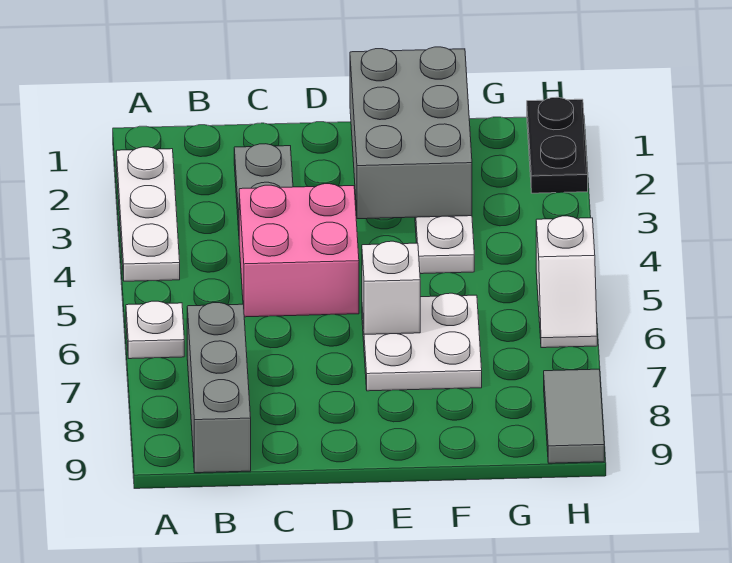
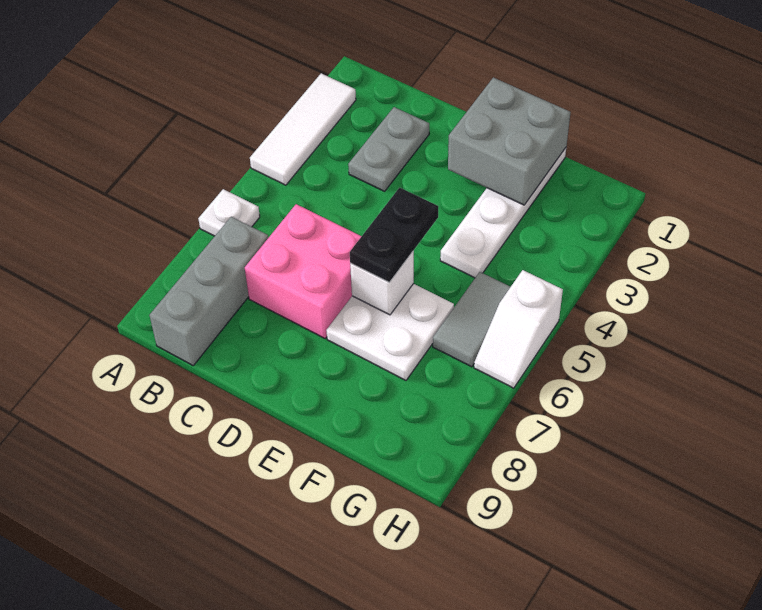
white plate A2:A4 level 1 -> white tile A2:A4 level 1
pink brick C4:D5 level 1 -> pink brick C6:D7 level 1
grey brick E1:F3 level 2 -> grey brick E1:F2 level 2
black plate H1:H2 level 1 -> black plate E5:E6 level 3
grey tile H8:H9 level 1 -> grey tile G5:G6 level 1

